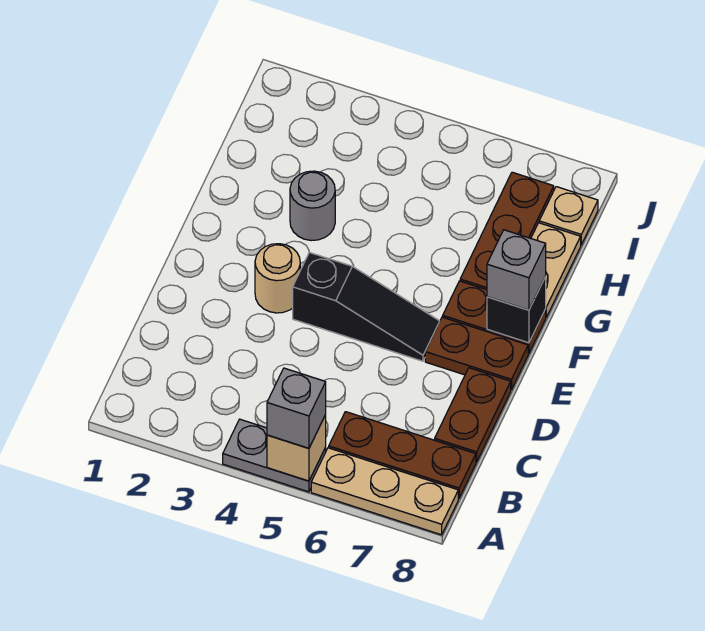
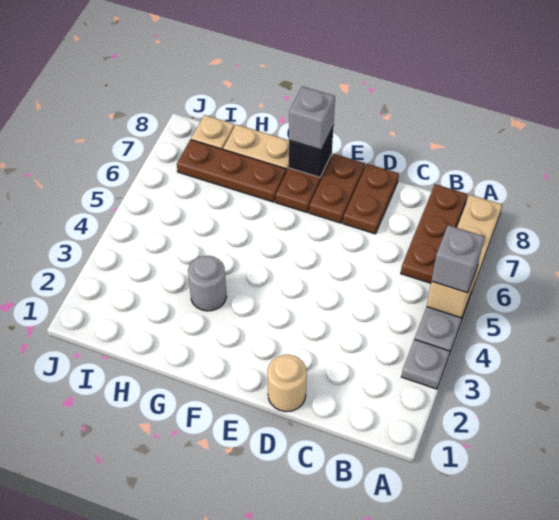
none -> grey plate A3 level 1
brown plate C8:D8 level 1 -> brown plate D7:D8 level 1
tan round brick E3 level 1 -> tan round brick D1 level 1
black slope E4:E6 level 1 top 4 -> none

